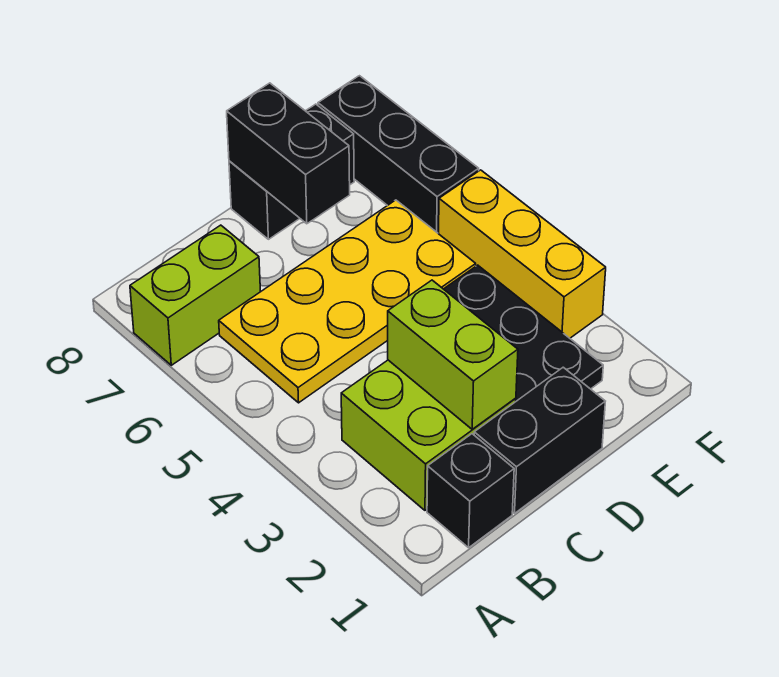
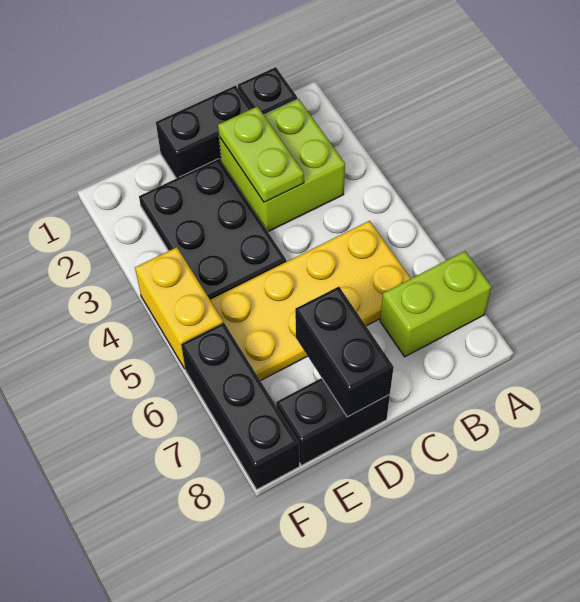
lime brick C2:C3 level 2 -> lime plate C2:C3 level 2
yellow brick F3:F5 level 1 -> yellow brick F4:F5 level 1

